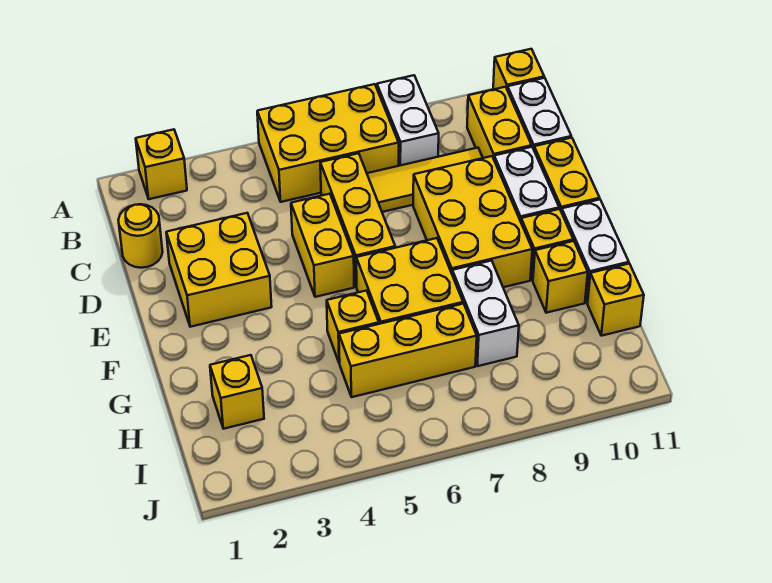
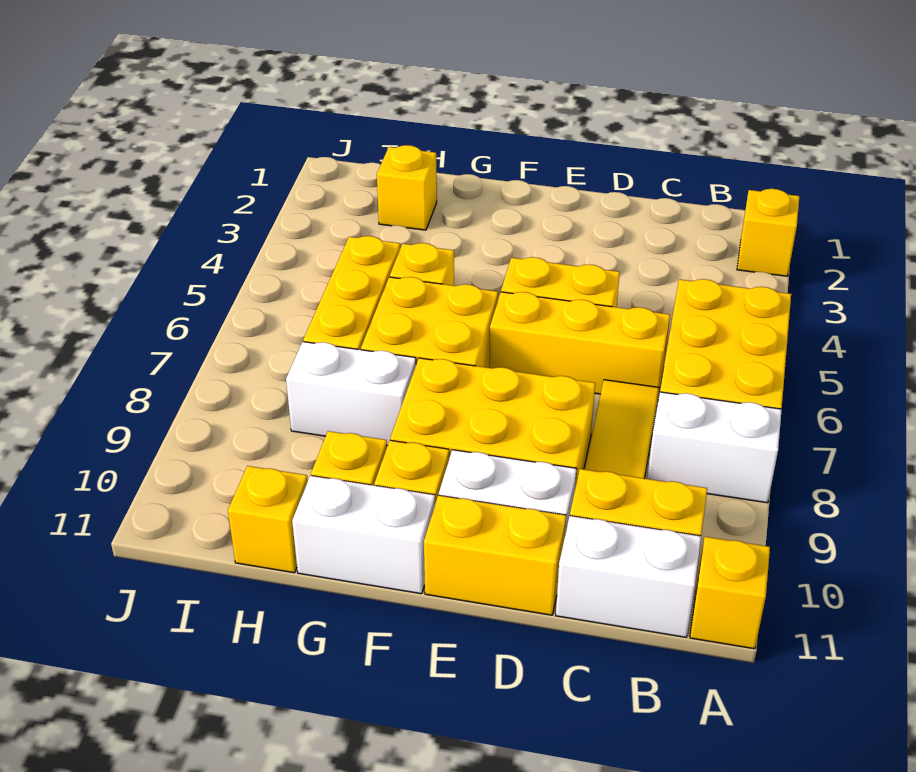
yellow round brick C1 level 1 -> none
yellow brick D2:E3 level 1 -> none

